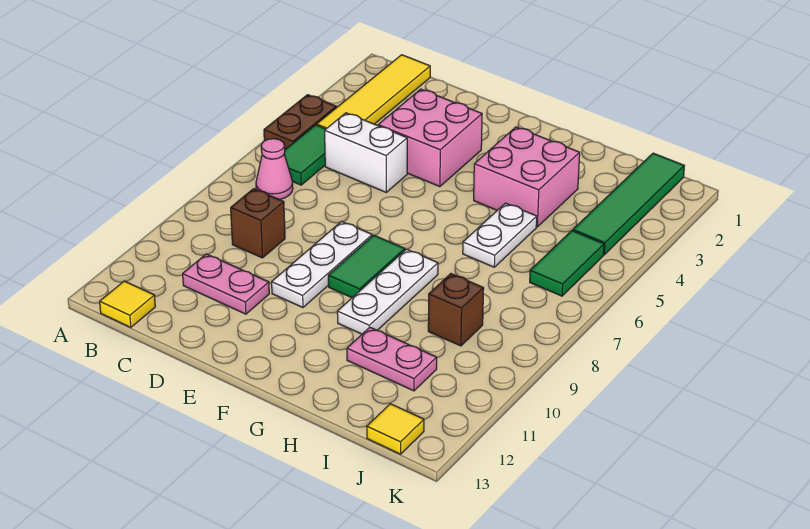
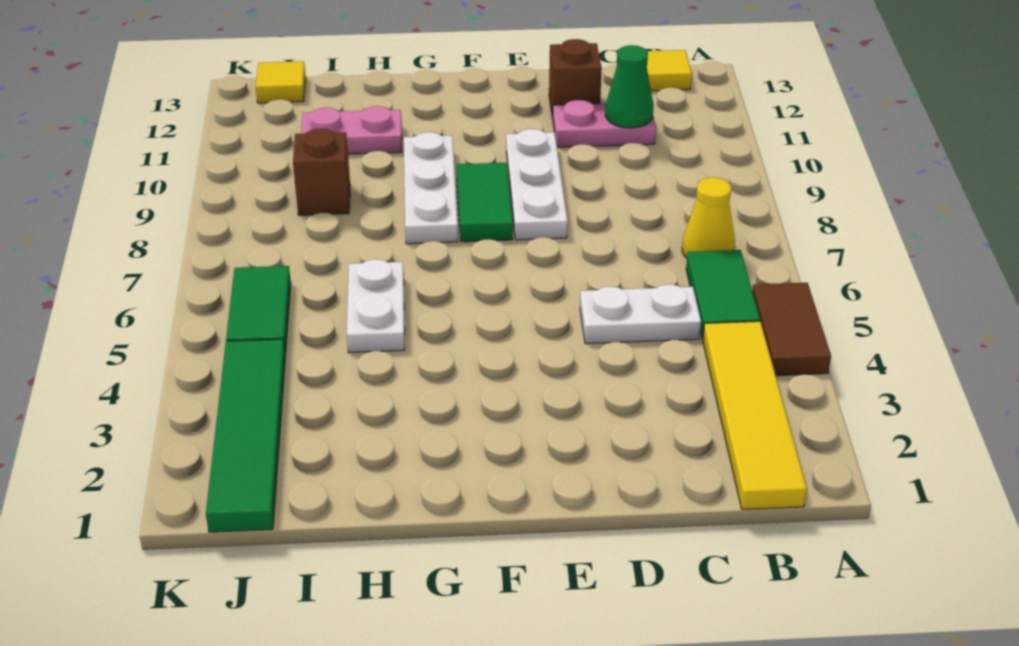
brown plate A4:A5 level 1 -> brown tile A4:A5 level 1
pink cone B7 level 1 -> yellow cone B7 level 1
white brick C5:D5 level 1 -> white plate C5:D5 level 1
brown brick C9 level 1 -> brown brick D12 level 1
none -> green cone C11 level 2
pink brick D3:E4 level 1 -> none
pink brick G3:H4 level 1 -> none

